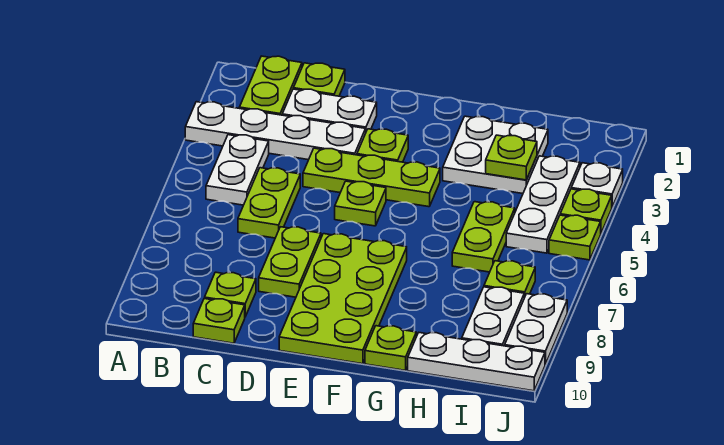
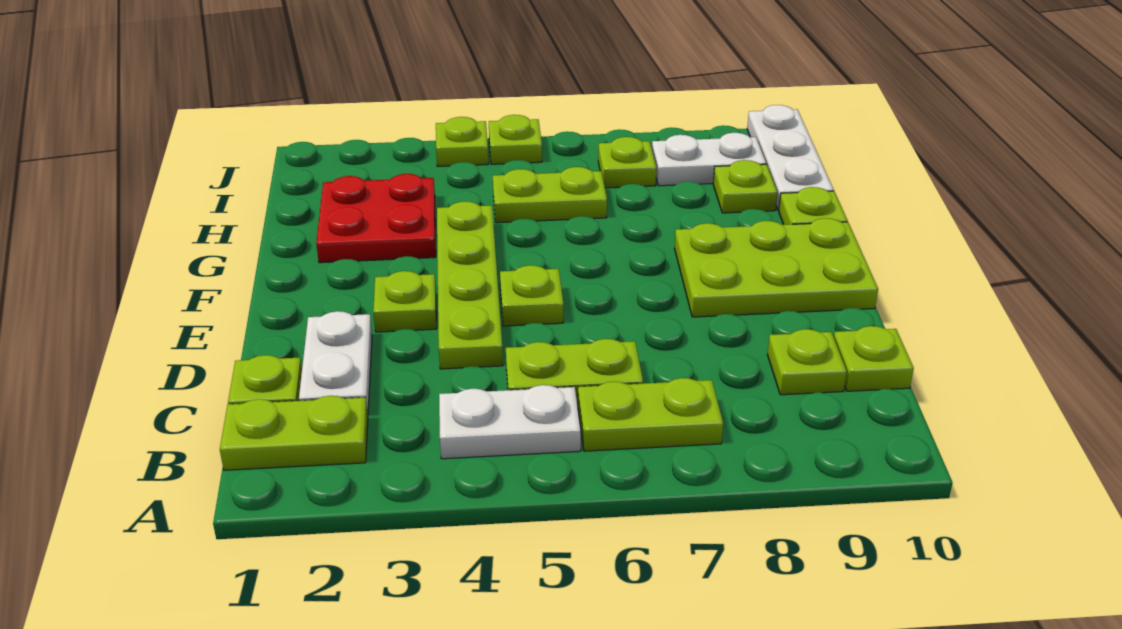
white plate A3:D3 level 1 -> none
lime plate D4:F4 level 1 -> lime plate D4:G4 level 1
lime plate D7:D8 level 1 -> lime plate B6:B7 level 1
lime plate E7:F10 level 1 -> lime plate E8:F10 level 1
white plate G2:H3 level 1 -> red plate G2:H3 level 1
lime plate H3 level 2 -> lime plate H9 level 1
white plate I3:I5 level 1 -> none
white plate J3 level 1 -> none
white plate J8:J9 level 1 -> none

